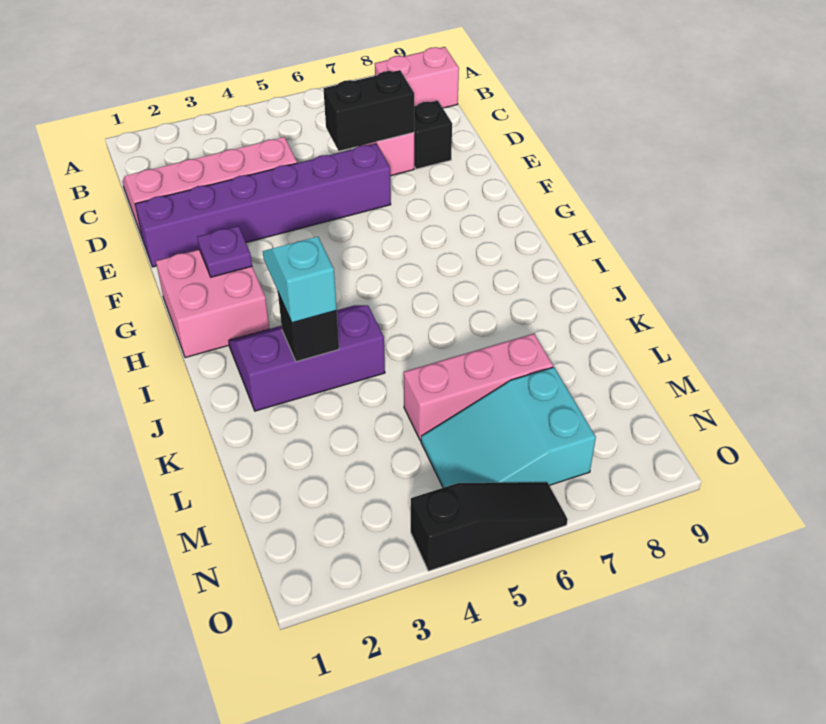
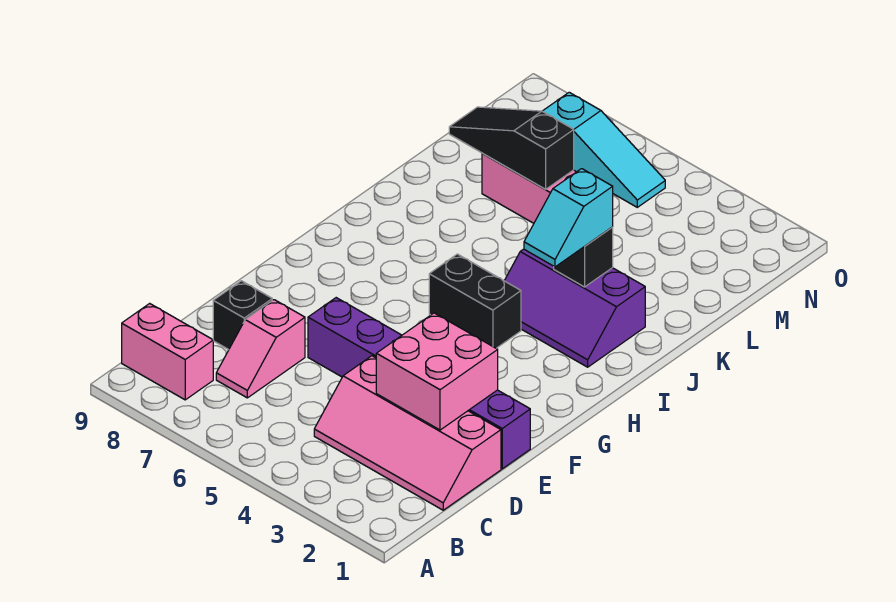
black brick D6:D7 level 2 -> black brick H4:H5 level 1
pink brick G1:H2 level 1 -> pink brick D2:E3 level 2
purple plate G2 level 2 -> none
cyan slope M5:N7 level 1 top 7 -> cyan slope N5:N7 level 1 top 7
black slope O4:O6 level 1 top 4 -> black slope L6:L8 level 2 top 6

